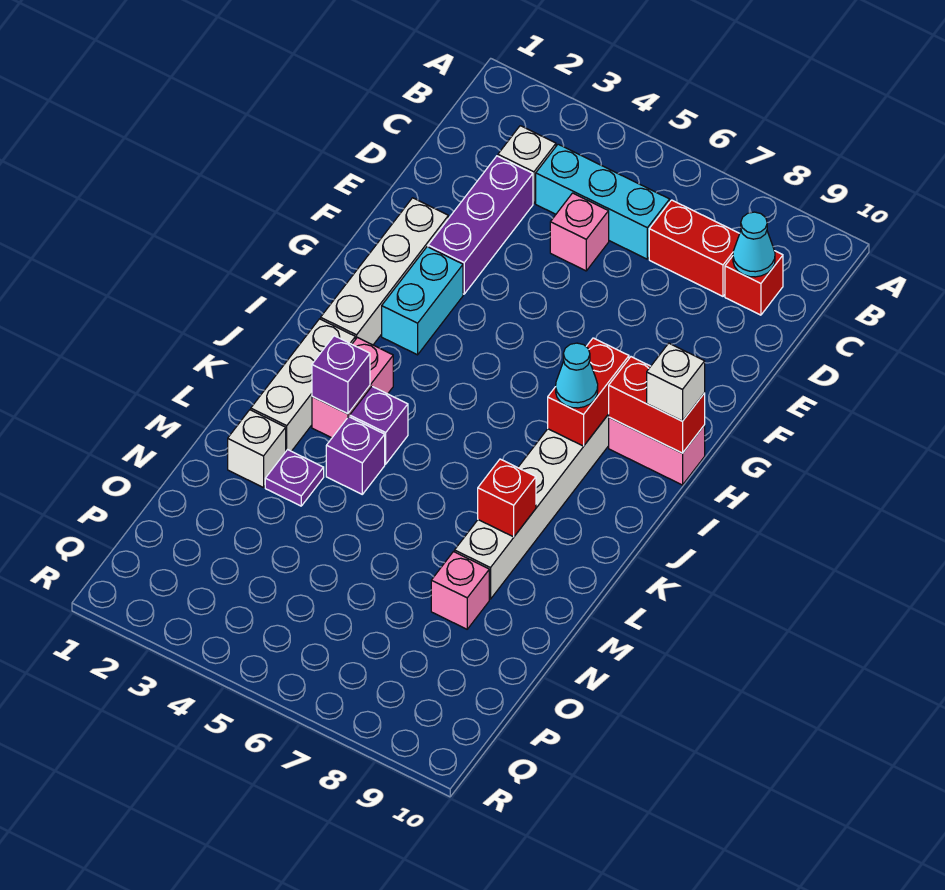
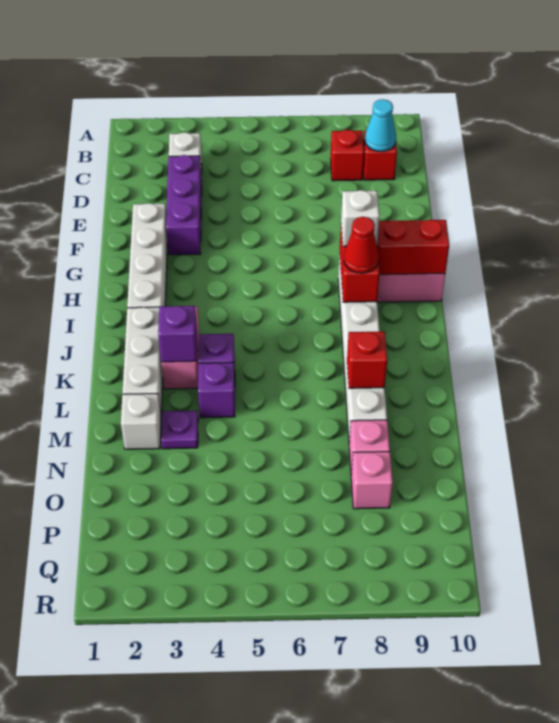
cyan brick C4:C6 level 1 -> none
red brick C7:C8 level 1 -> red brick C8 level 1
pink brick D5 level 1 -> pink brick O8 level 1
cyan brick G3:H3 level 1 -> none
white brick H10 level 3 -> white brick H8 level 3
cyan cone I8 level 3 -> red cone I8 level 3

